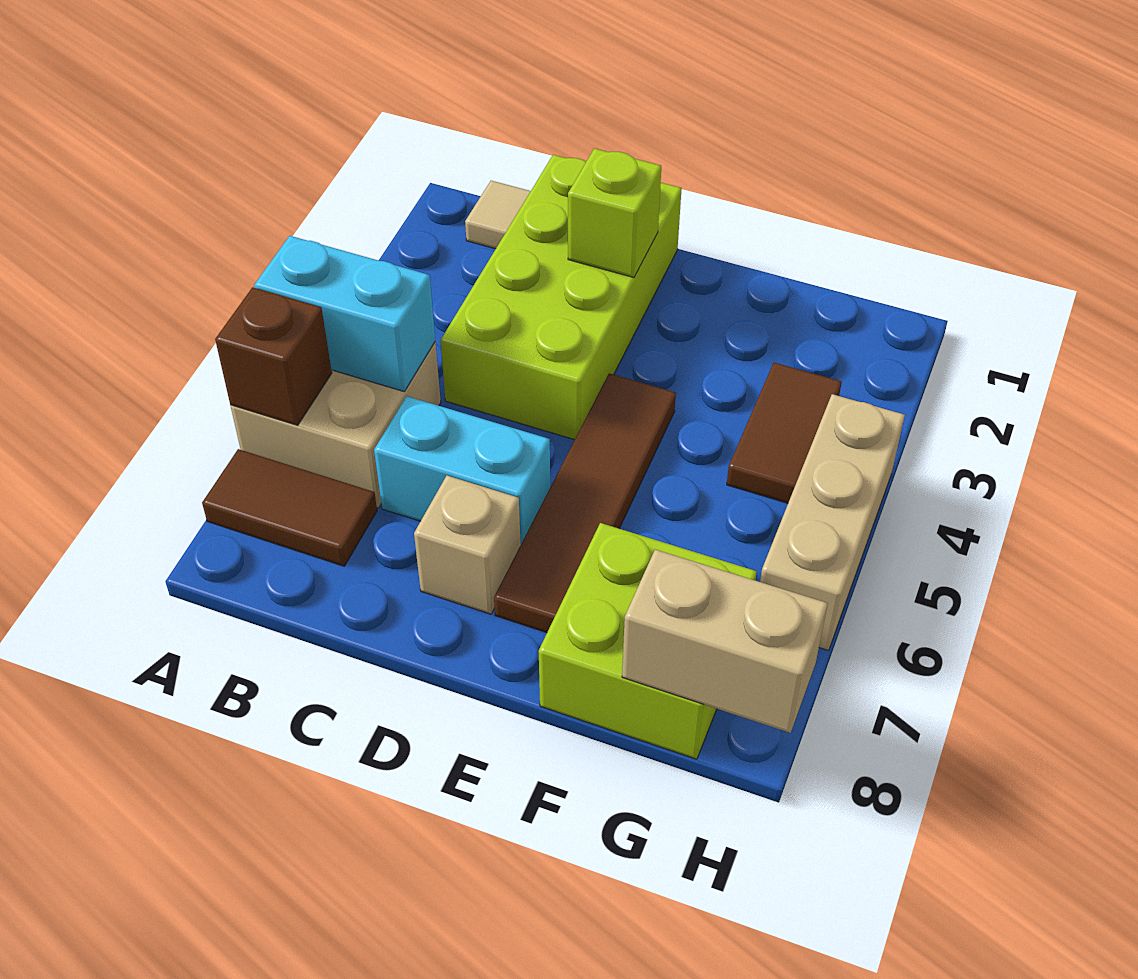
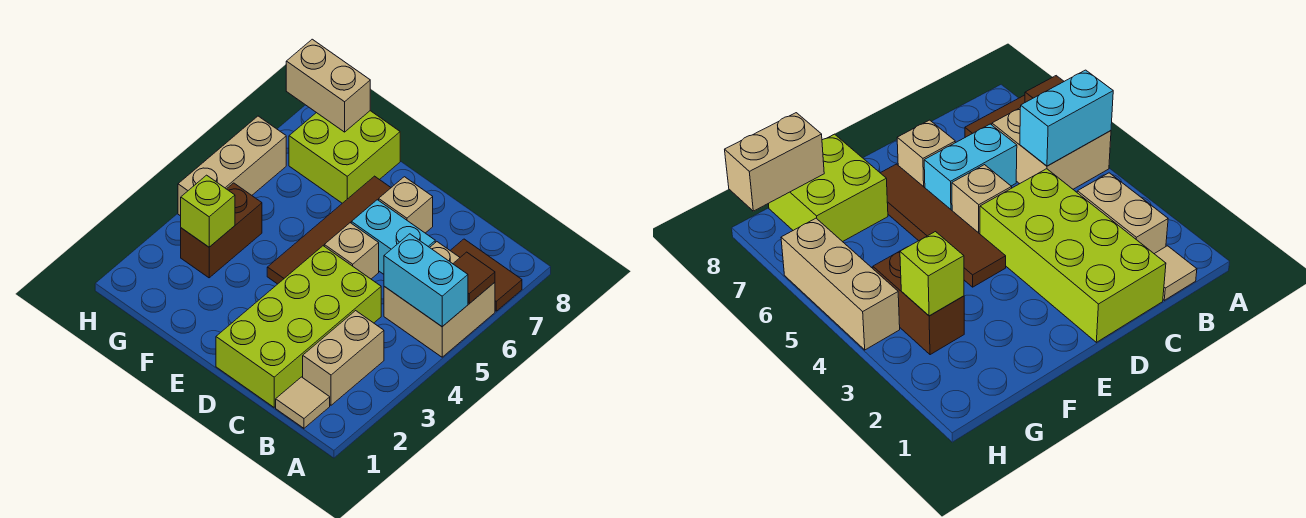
brown brick A6 level 2 -> brown tile A6 level 2
none -> tan brick B2:B3 level 1
lime brick D2 level 2 -> lime brick G3 level 2
none -> tan brick D5 level 1
brown tile G3:G4 level 1 -> brown brick G3:G4 level 1

